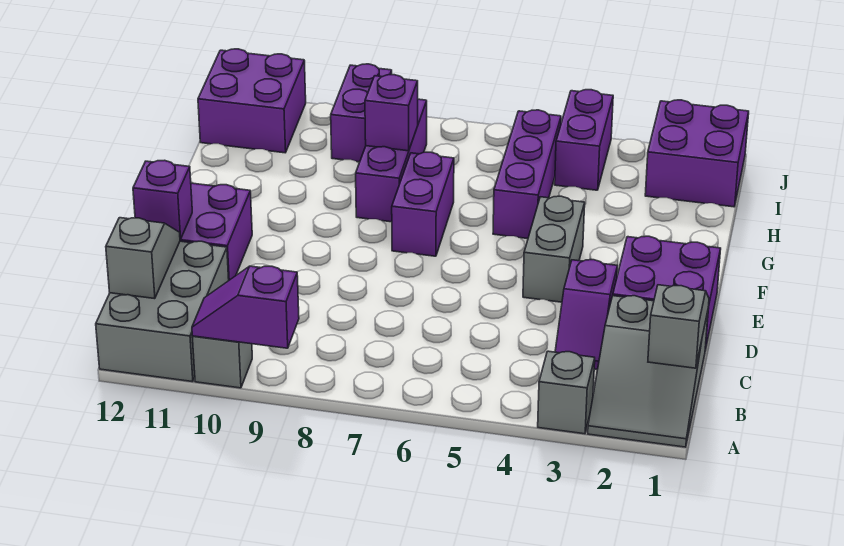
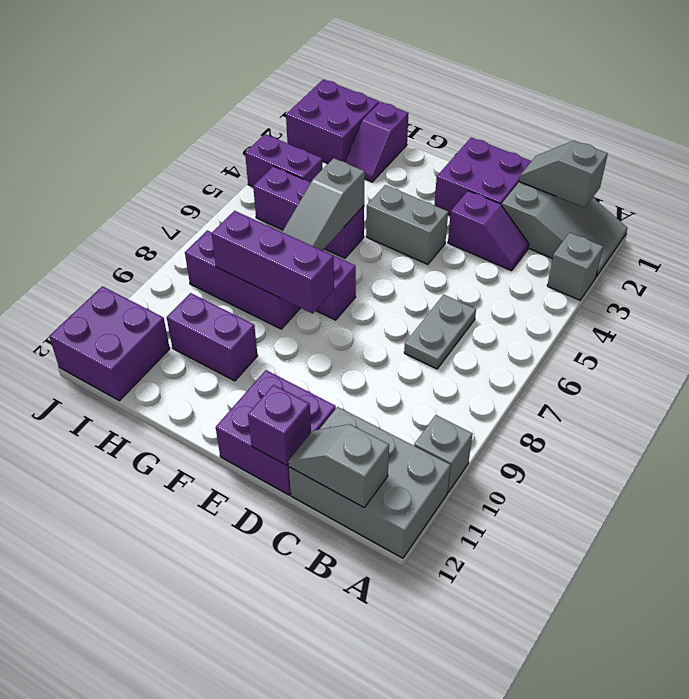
purple slope A9:A10 level 2 top 9 -> purple slope H1:H2 level 1 top 1
none -> grey plate C6:C7 level 1
none -> grey slope G5:G7 level 2 top 5
purple brick H8 level 2 -> purple brick F8:H8 level 2
purple brick I9:J9 level 1 -> purple brick G10:H10 level 1

